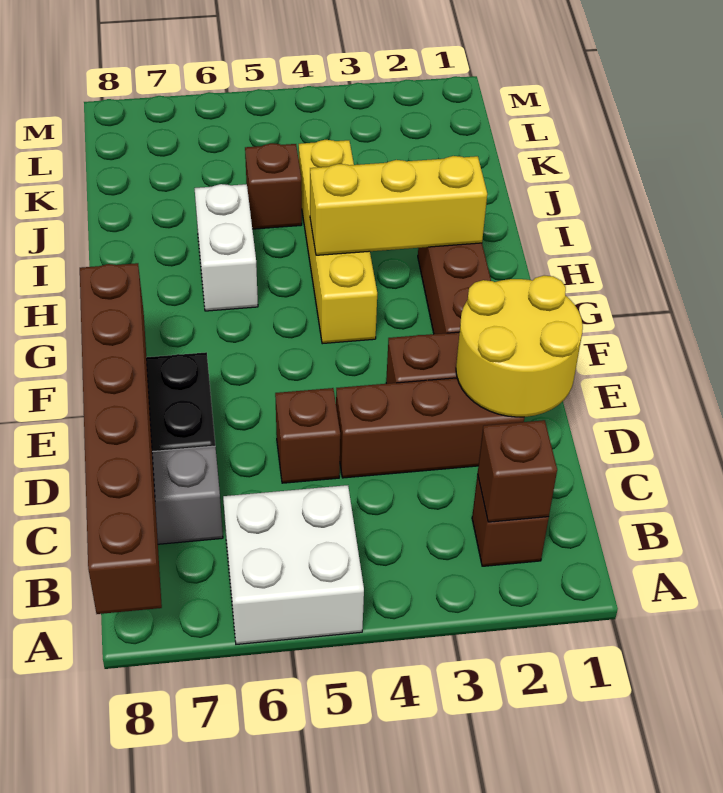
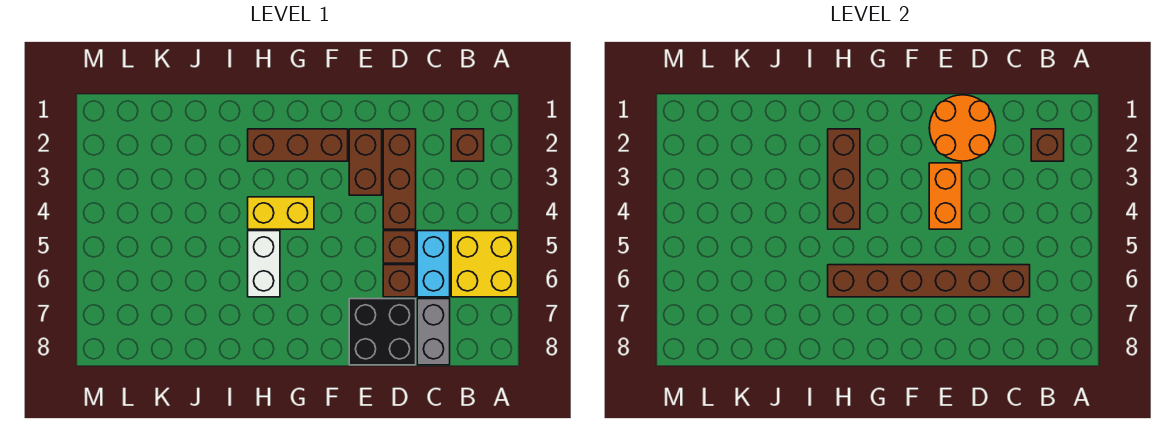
white brick A5:B6 level 1 -> yellow brick A5:B6 level 1
brown brick A8:F8 level 2 -> brown brick C6:H6 level 2
none -> cyan brick C5:C6 level 1
yellow round brick D1:E2 level 2 -> orange round brick D1:E2 level 2
none -> orange brick E3:E4 level 2
yellow brick G4:J4 level 1 -> yellow brick G4:H4 level 1
yellow brick H2:H4 level 2 -> brown brick H2:H4 level 2
white brick H6:I6 level 1 -> white brick H5:H6 level 1
brown brick J5 level 1 -> brown brick D6 level 1

